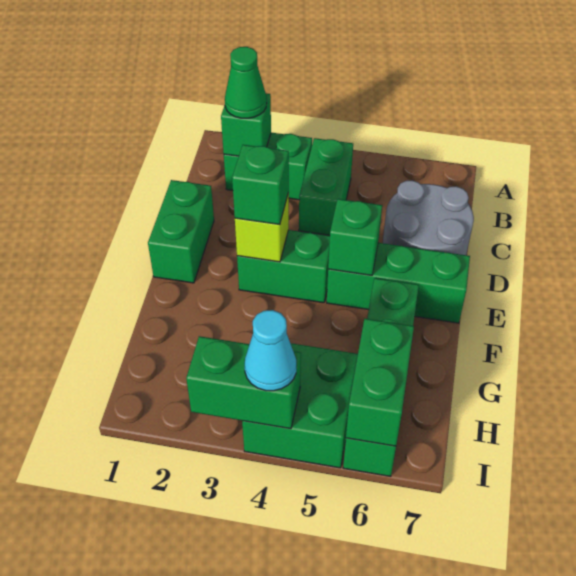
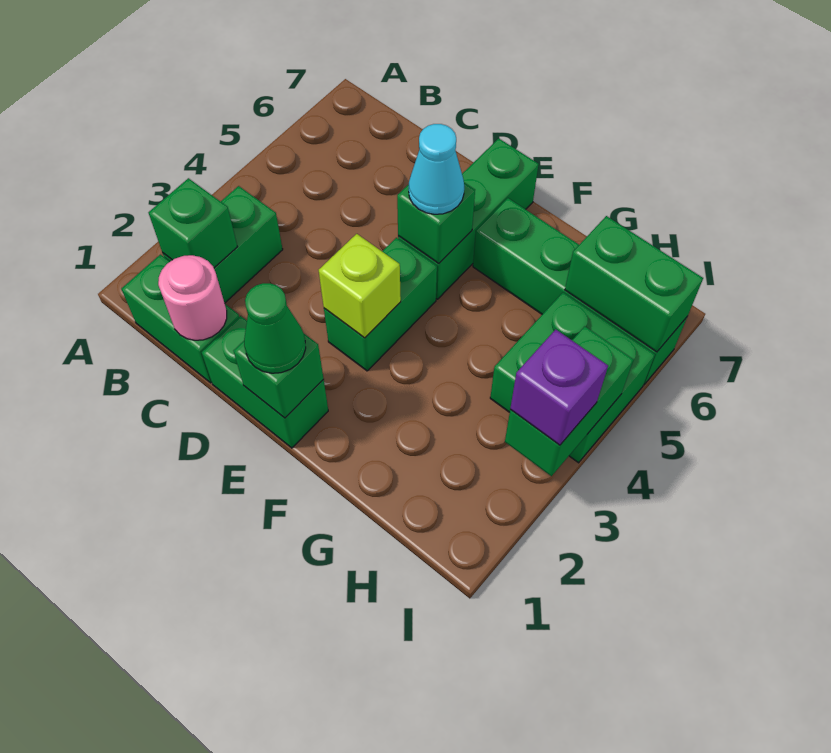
green cone B2 level 3 -> green cone E1 level 3
green brick B4:C4 level 1 -> green brick B1:C1 level 1
none -> pink round brick C1 level 2
grey round brick C6:D7 level 1 -> none
green brick E3 level 3 -> green brick E1 level 2
none -> purple brick I3 level 3
cyan cone I4 level 3 -> cyan cone E5 level 3

